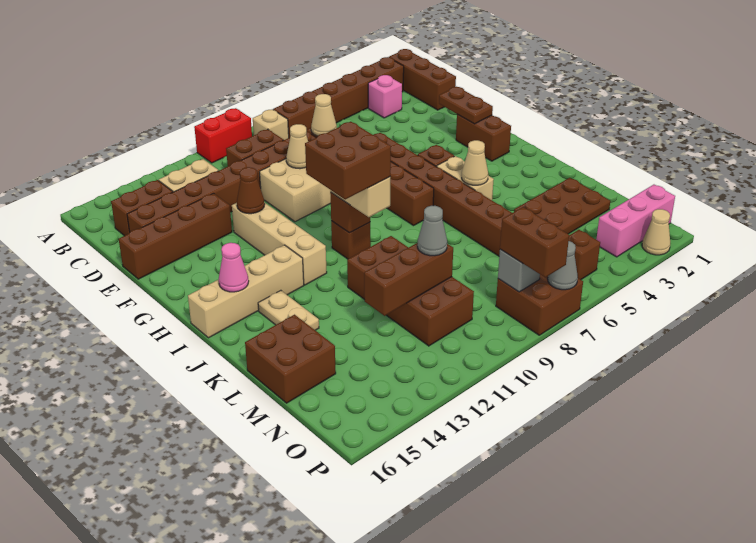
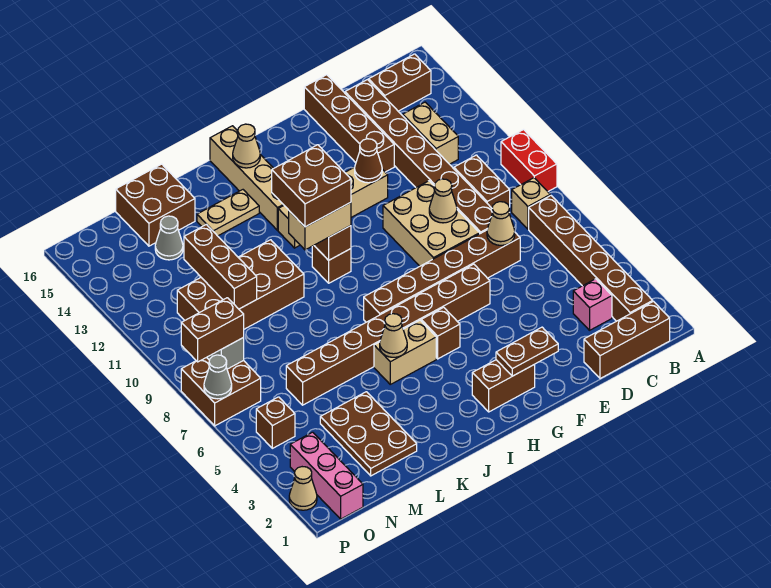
brown brick C14:C15 level 1 -> brown brick B15:C15 level 1
pink cone I15 level 2 -> tan cone I15 level 2
grey cone M10 level 3 -> grey cone M14 level 1

